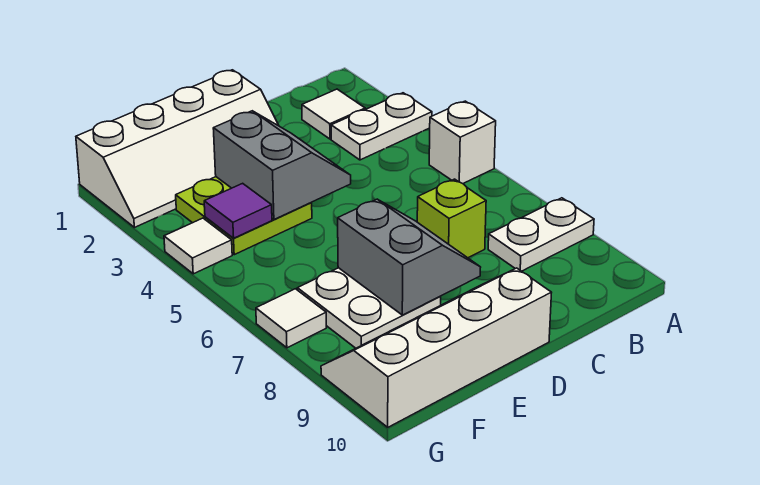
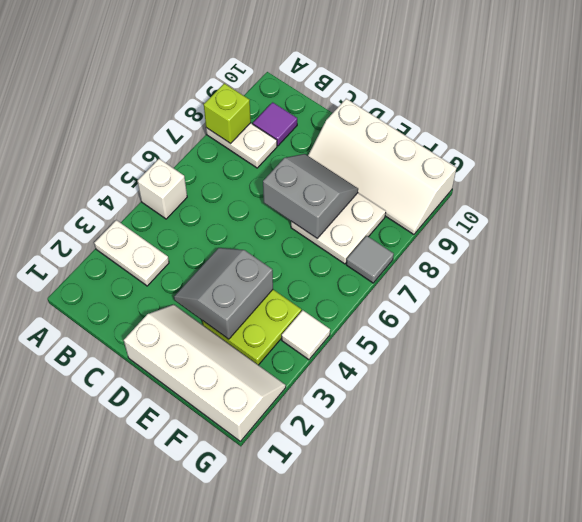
white tile B2 level 1 -> none
lime brick C7 level 1 -> lime brick A8 level 2
grey slope D7:E8 level 2 top E -> grey slope D7:E8 level 2 top 7
purple tile F4 level 2 -> purple tile B9 level 1
white tile G7 level 1 -> grey tile G7 level 1

